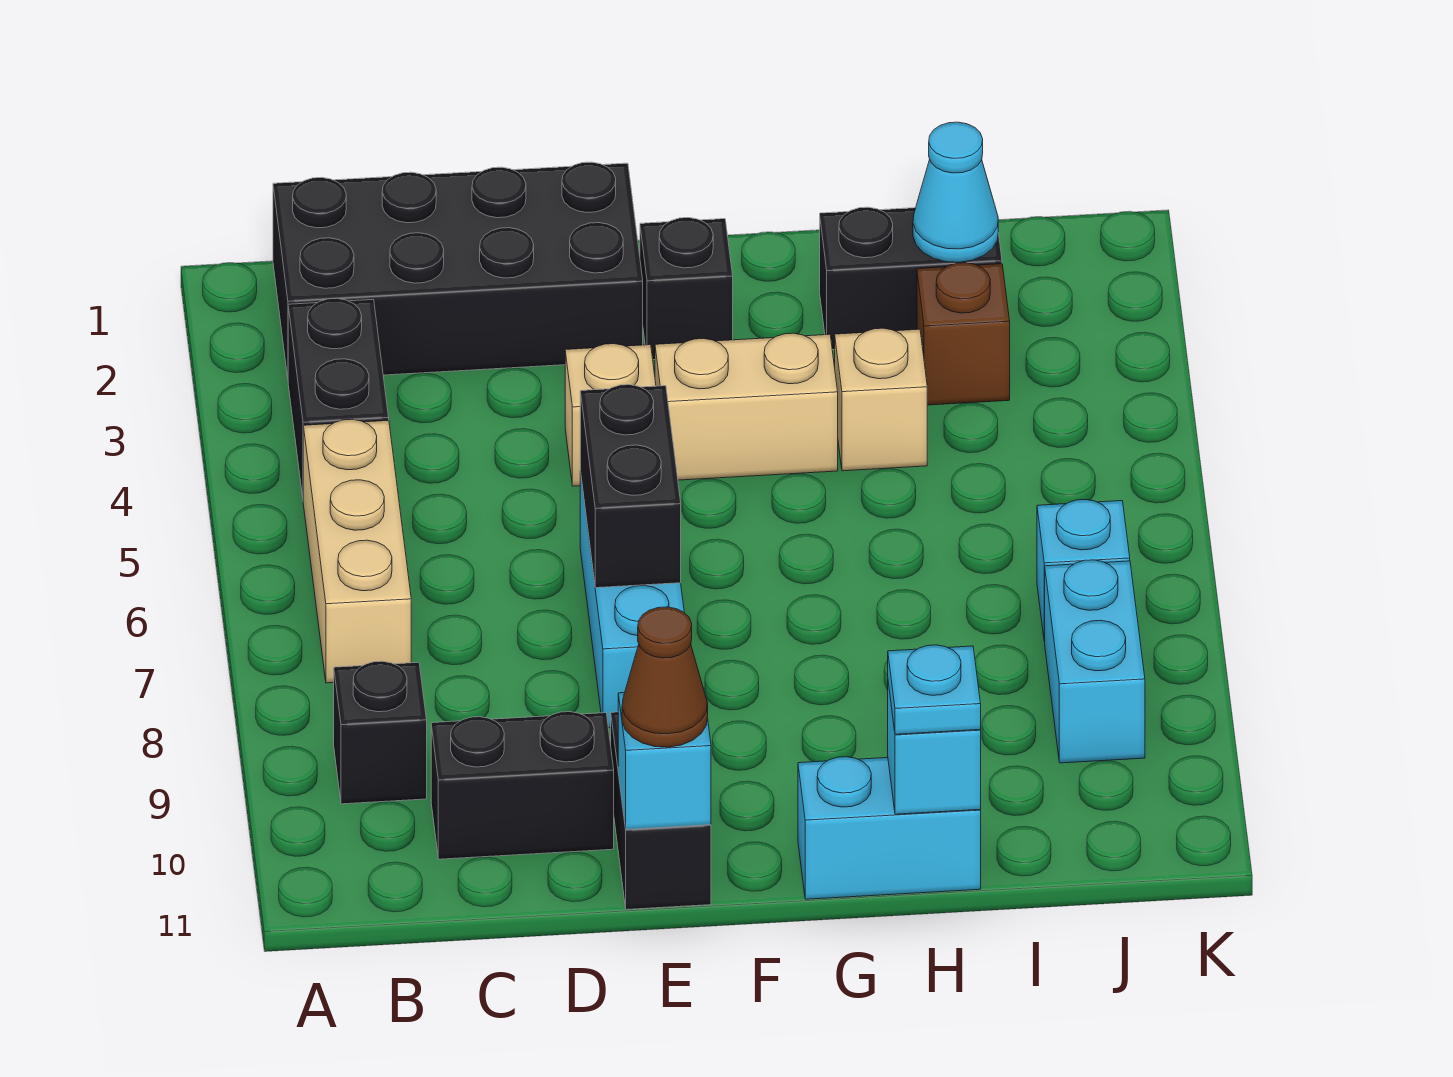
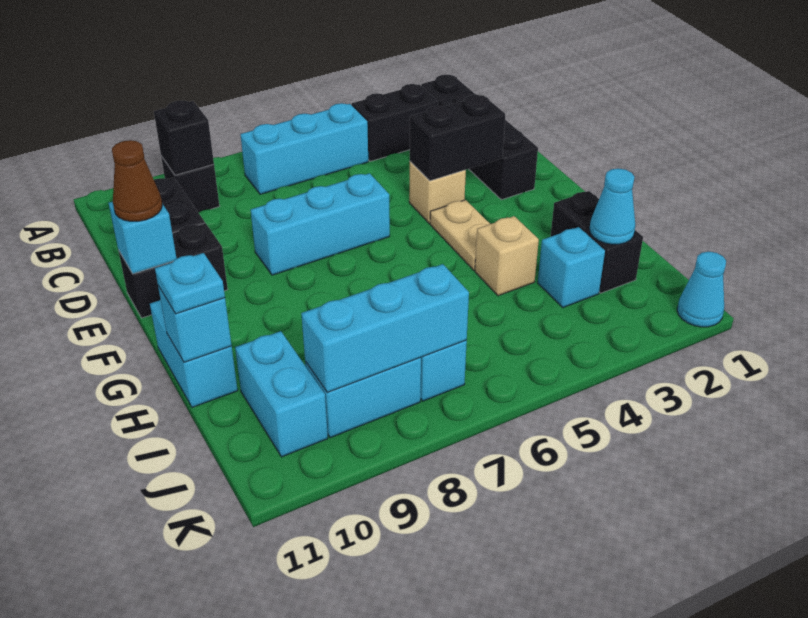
black brick B1:E2 level 1 -> black brick B2:E2 level 1
tan brick B5:B7 level 1 -> cyan brick B5:B7 level 1
black brick E6:E7 level 2 -> black brick E3:E4 level 2
black brick F2 level 1 -> black brick B9 level 2
tan brick F4:G4 level 1 -> tan plate F4:G4 level 1
brown brick I3 level 1 -> cyan brick I3 level 1
none -> cyan brick I10:J10 level 1
none -> cyan brick J7:J9 level 2
none -> cyan cone K1 level 1

